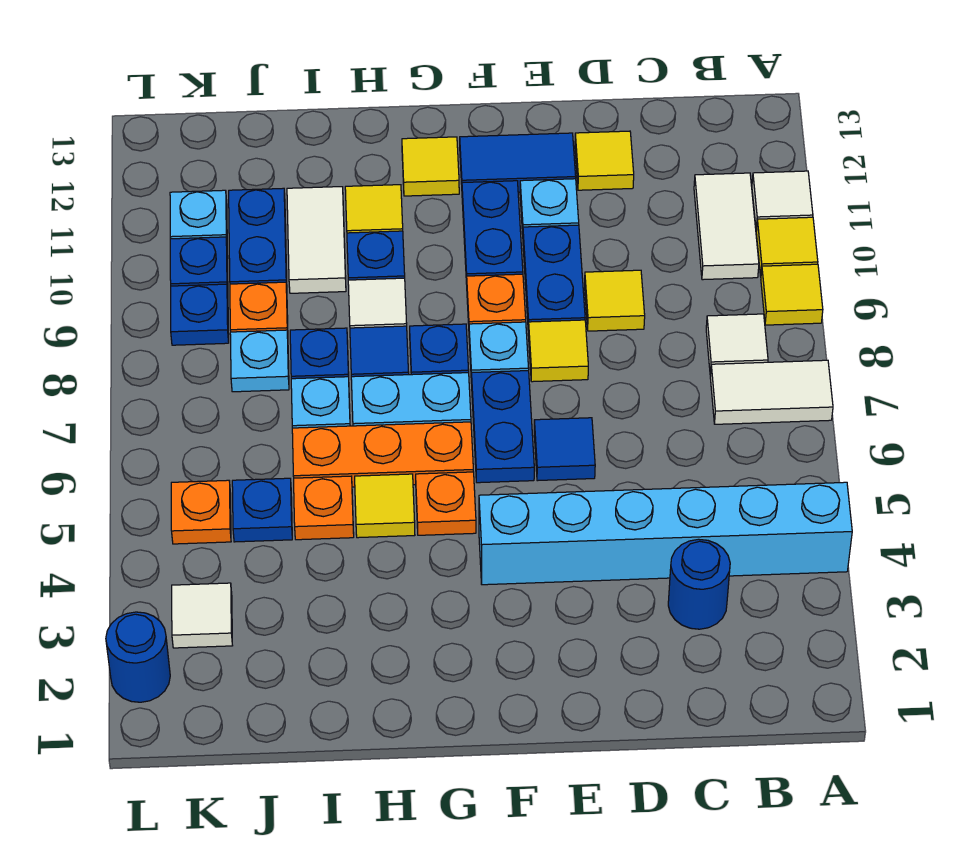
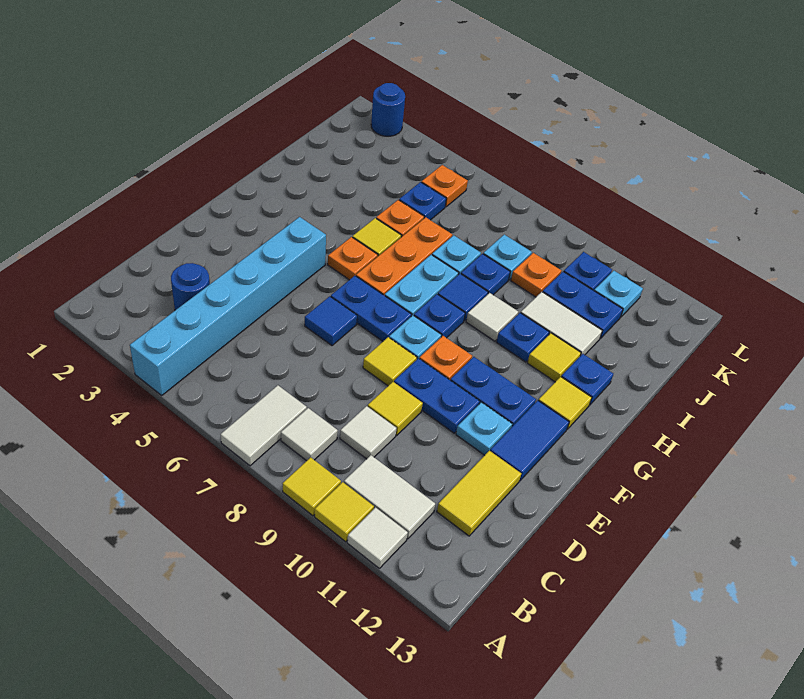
yellow tile D12 level 1 -> yellow tile C12:D12 level 1
white tile K3 level 1 -> white tile C9 level 1
blue plate K9 level 1 -> blue plate H12 level 1

